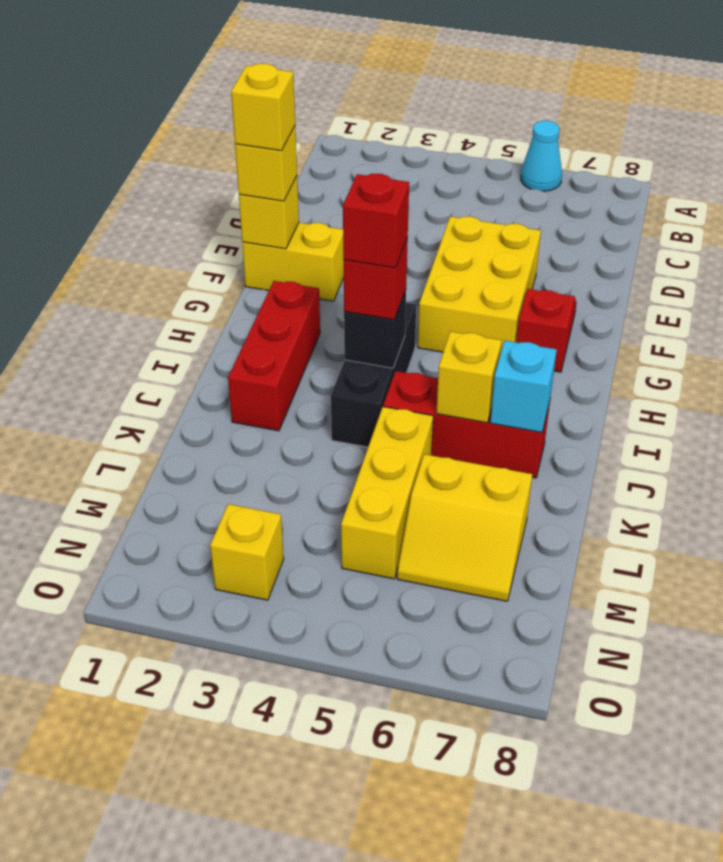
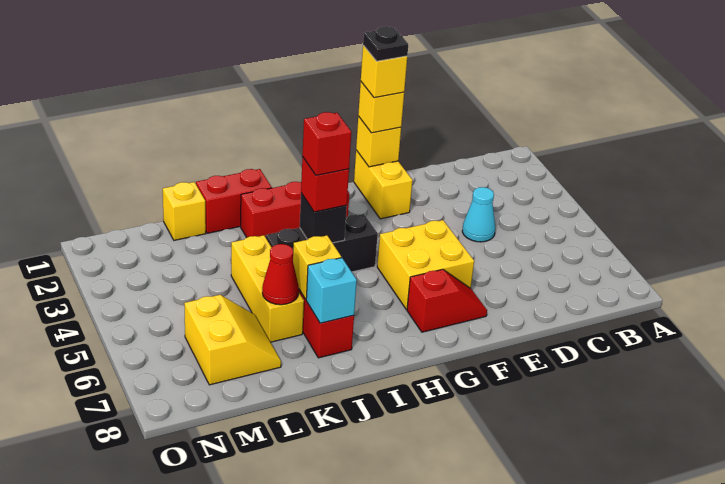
cyan cone A6 level 1 -> cyan cone D4 level 1
yellow brick E5:G6 level 1 -> yellow brick F5:G6 level 1
none -> black plate F1 level 5
none -> red brick J1:K1 level 1
yellow brick K5:M5 level 1 -> yellow brick K4:K6 level 1
none -> red cone K6 level 2
yellow slope L6:M7 level 1 top L -> yellow slope L6:M7 level 1 top M
yellow brick N3 level 1 -> yellow brick L1 level 1

